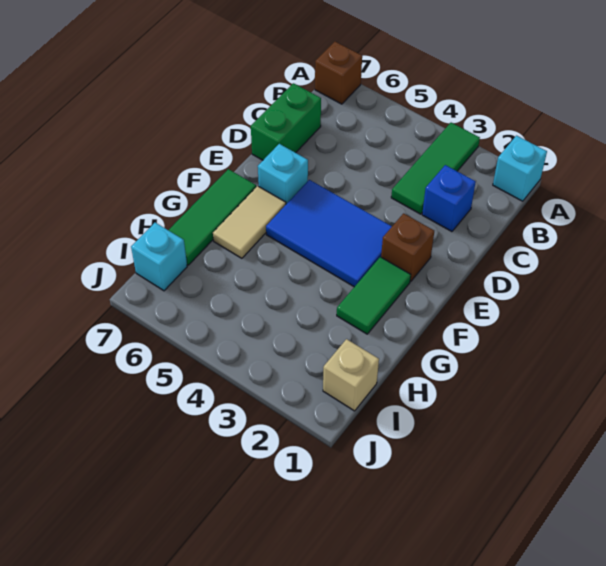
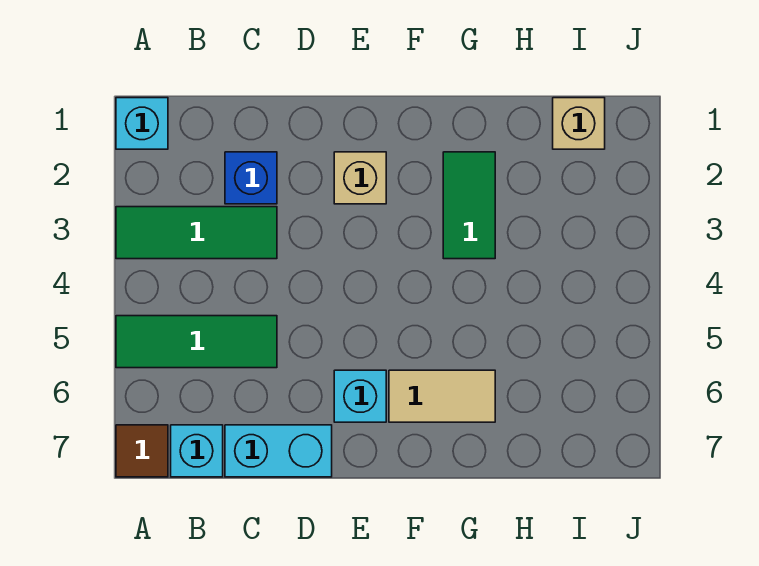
brown brick A7 level 1 -> brown tile A7 level 1
green brick C7:D7 level 1 -> cyan brick C7:D7 level 1
brown brick E2 level 1 -> tan brick E2 level 1
blue tile E3:F5 level 1 -> none
green tile F2:G2 level 1 -> green tile G2:G3 level 1
green tile F7:H7 level 1 -> green tile A5:C5 level 1
cyan brick I7 level 1 -> cyan brick B7 level 1

